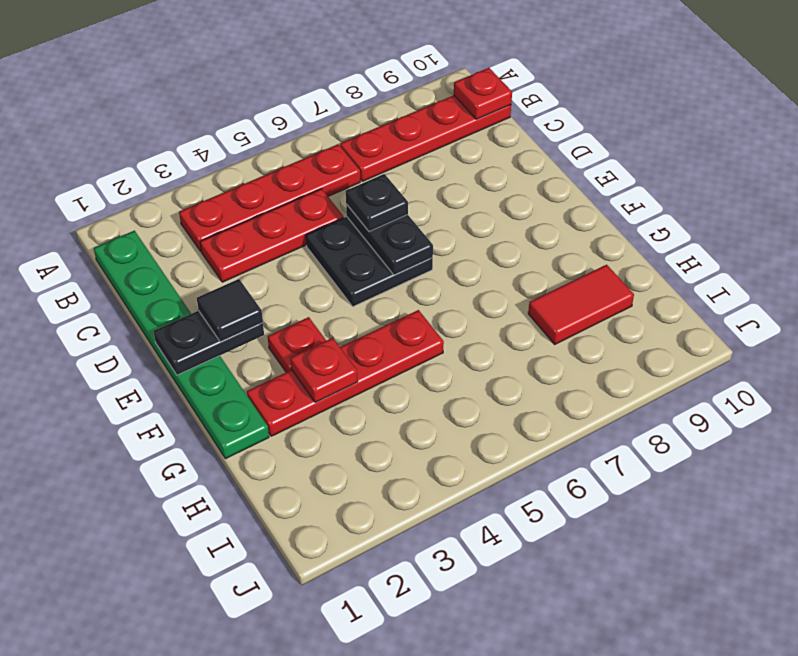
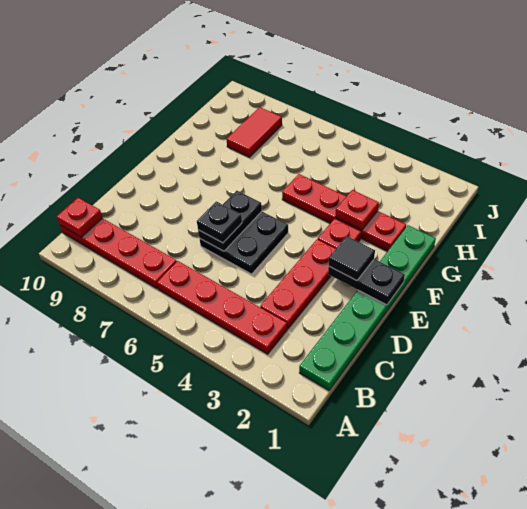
red plate C3:C5 level 1 -> red plate C3:E3 level 1
red tile H8:H9 level 1 -> red tile H8:I8 level 1

